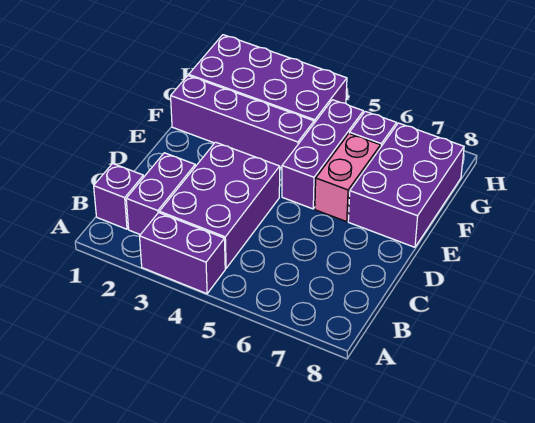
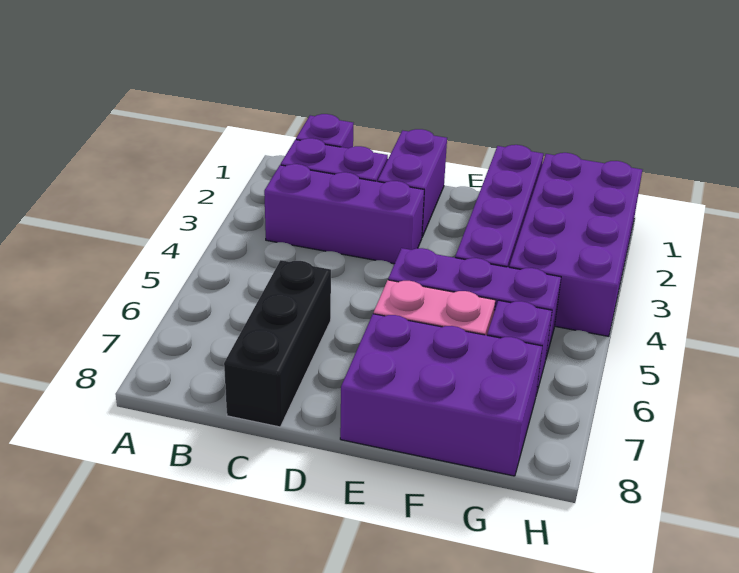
purple brick A3:A4 level 1 -> purple brick D1:D2 level 1
purple brick B3:D4 level 1 -> purple brick B3:D3 level 1
none -> black brick C6:C8 level 1

